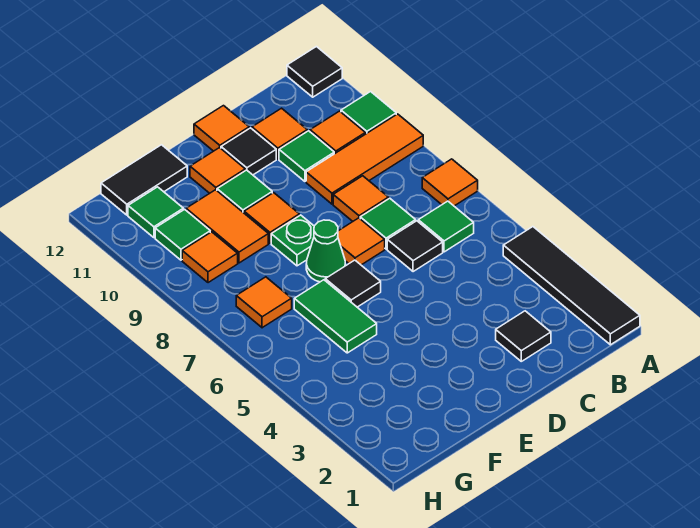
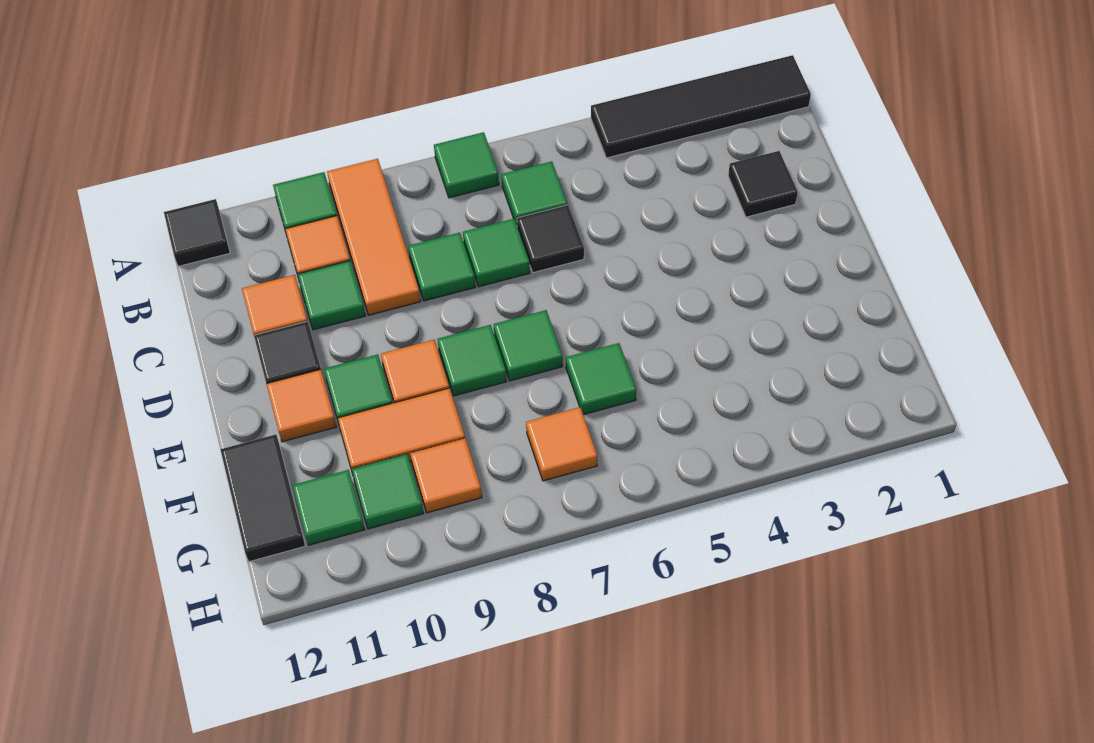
orange tile A7 level 1 -> green tile A7 level 1
orange tile C8 level 1 -> green tile C8 level 1
orange tile D7 level 1 -> none
orange tile D12 level 1 -> none
black tile E6 level 1 -> none
green cone E7 level 1 -> green tile E7 level 1
green plate E8 level 1 -> green tile E8 level 1
green tile F5:F6 level 1 -> green tile F6 level 1

